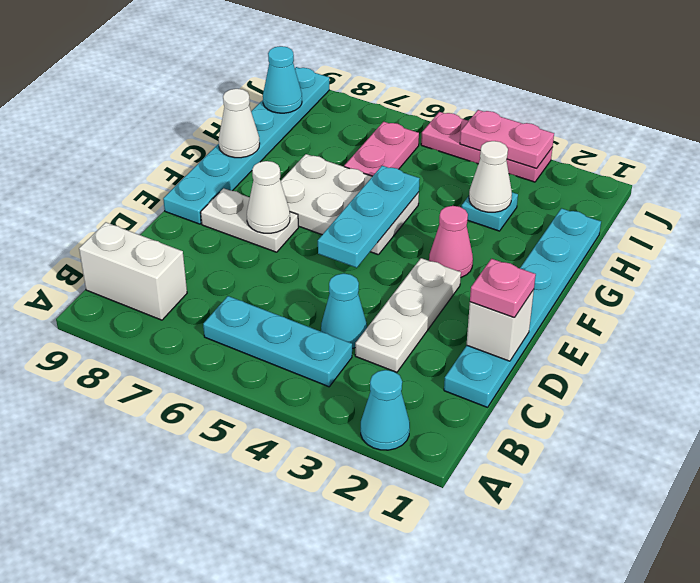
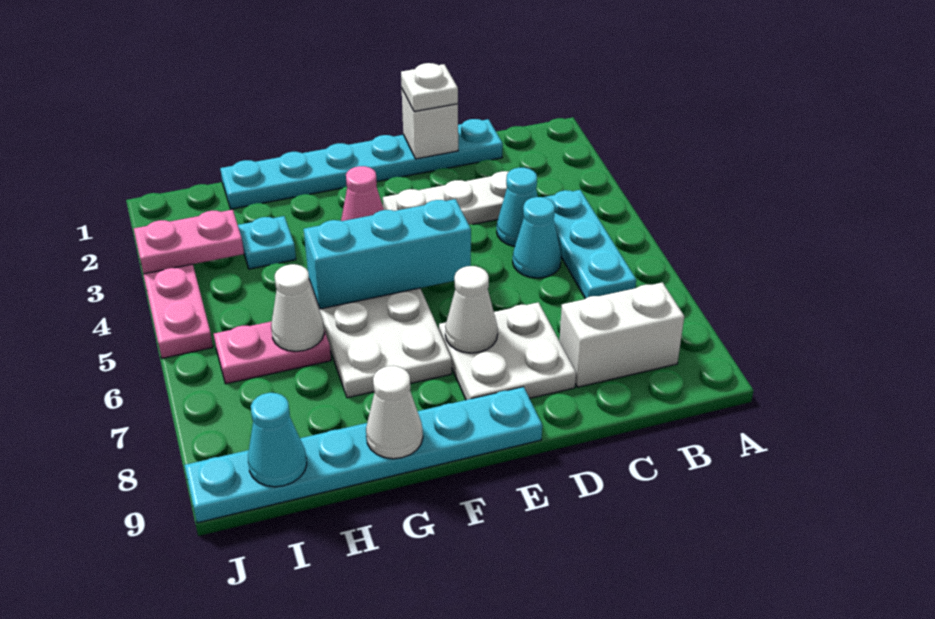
cyan cone A2 level 1 -> cyan cone C5 level 1
white brick B8:B9 level 1 -> white brick B8:C8 level 1
pink plate D1 level 3 -> white plate D1 level 3
cyan plate E5:G5 level 2 -> cyan brick E5:G5 level 2
white plate E7:E8 level 1 -> white plate D7:E8 level 1
white cone H3 level 2 -> white cone H6 level 2
pink plate J3:J4 level 2 -> pink plate I3:J3 level 2

